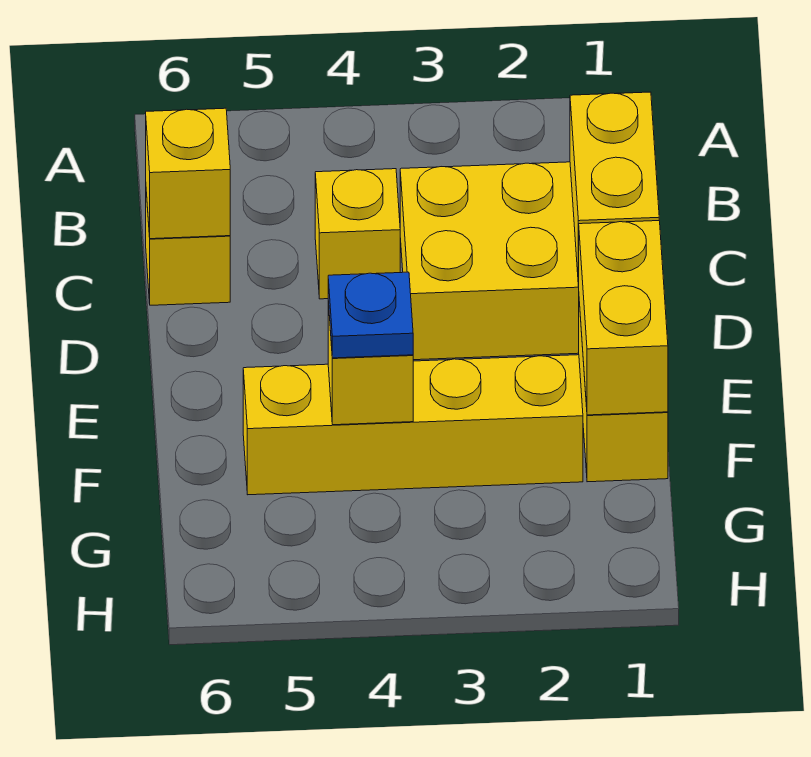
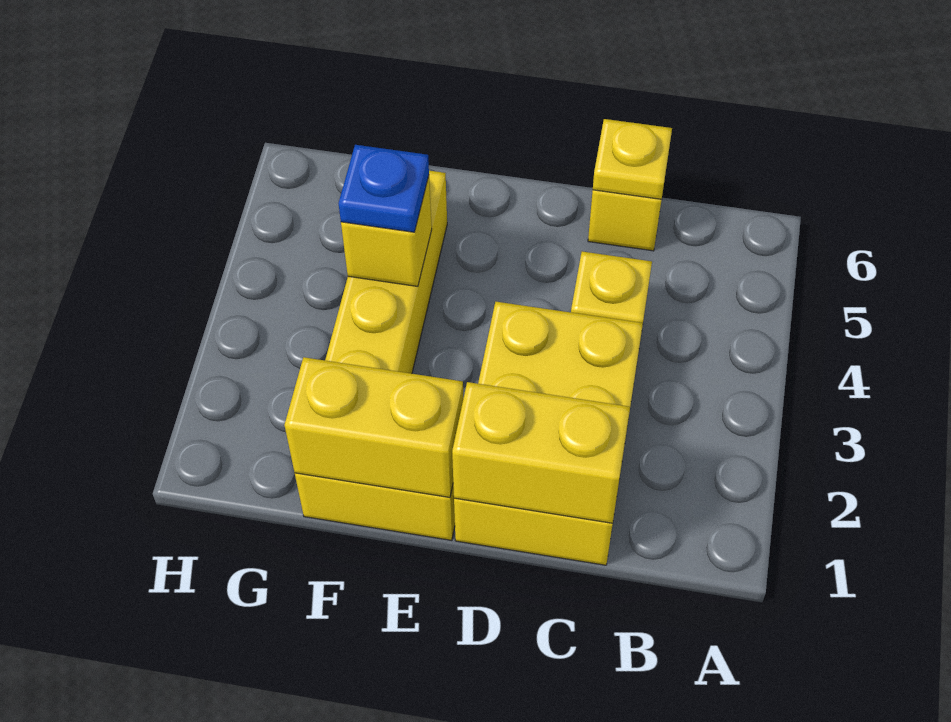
yellow brick C6 level 2 -> yellow plate C6 level 2

